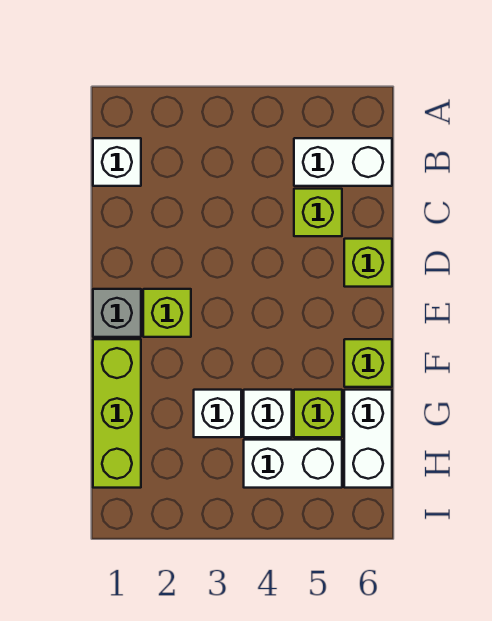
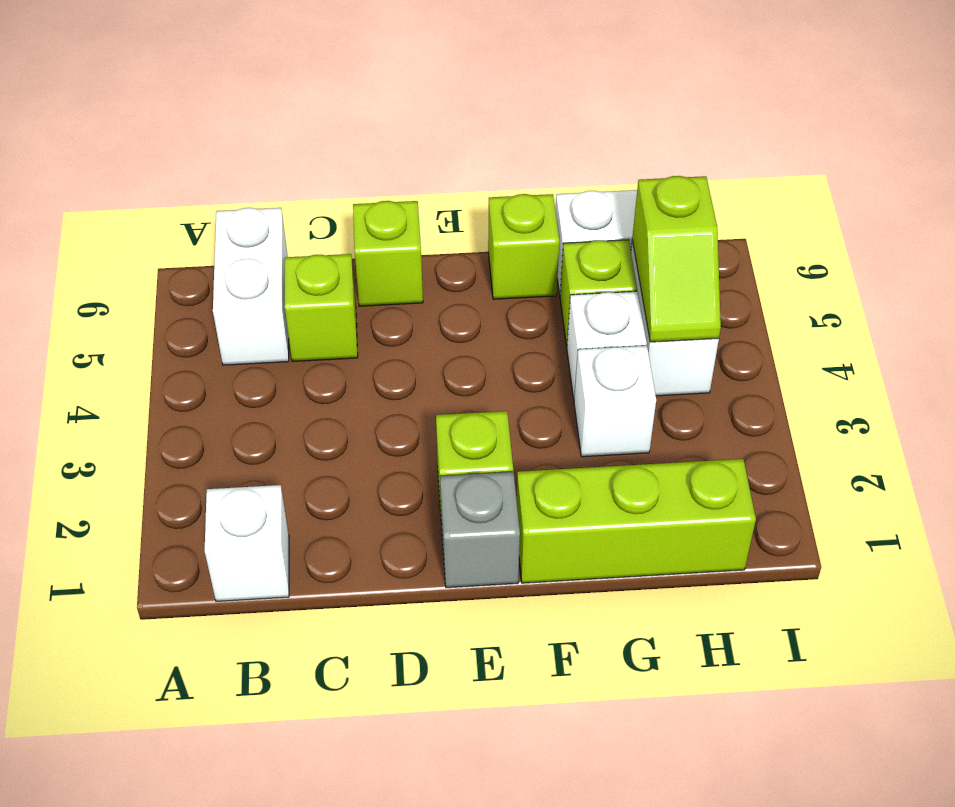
none -> lime slope H4:H5 level 2 top 5

